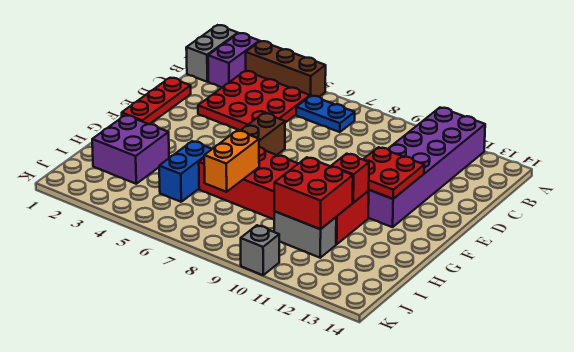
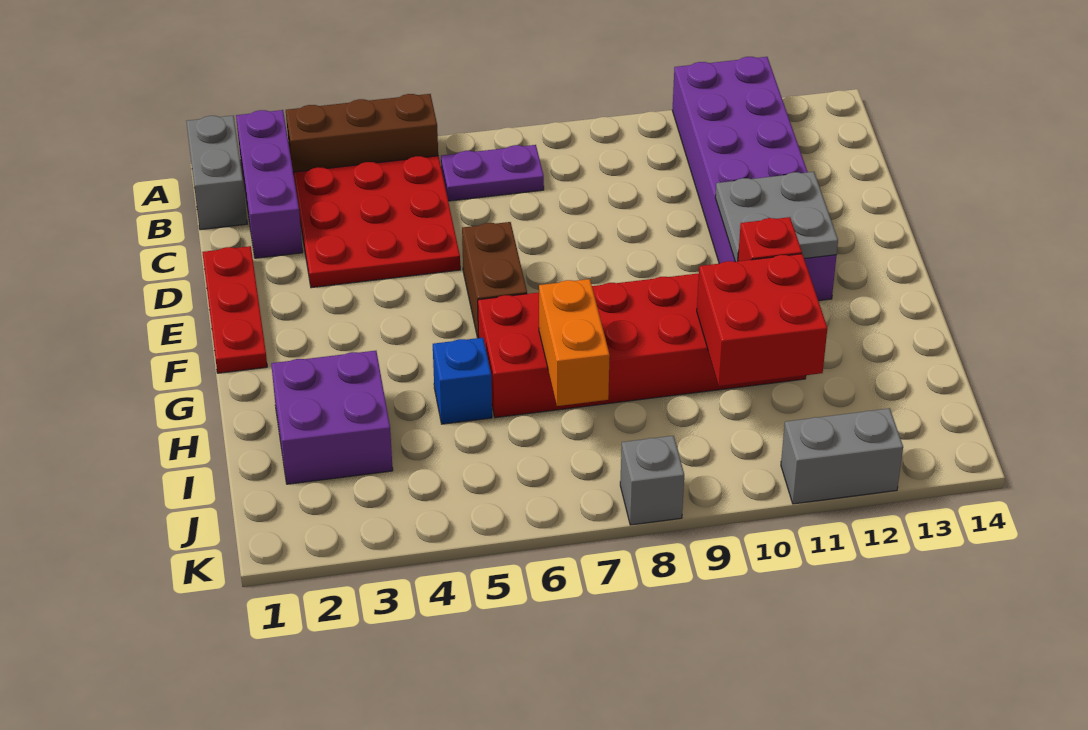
purple brick A2:B2 level 1 -> purple brick A2:C2 level 1
blue plate B6:B7 level 1 -> purple plate B6:B7 level 1
red plate E11:F12 level 2 -> grey plate E11:F12 level 2
blue brick H5:I5 level 1 -> blue brick H5 level 1
grey brick I10:I11 level 1 -> grey brick K11:K12 level 1
grey brick K10 level 1 -> grey brick K8 level 1

